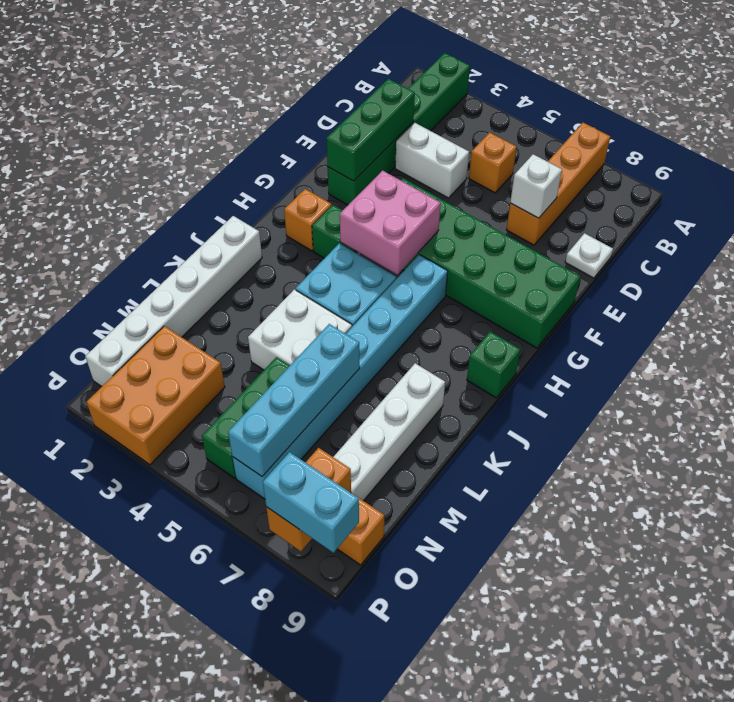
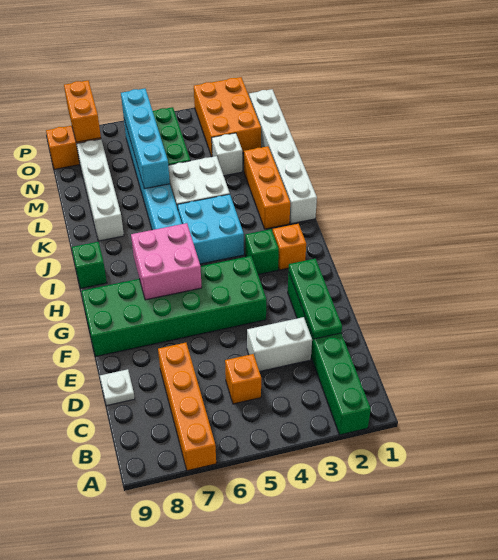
green brick D2:F2 level 2 -> green plate D2:F2 level 2
white brick D7 level 2 -> white brick M3 level 1
pink brick G4:H5 level 2 -> pink brick G6:H7 level 2
none -> orange brick J2:L2 level 1
cyan brick P8:P9 level 3 -> none

